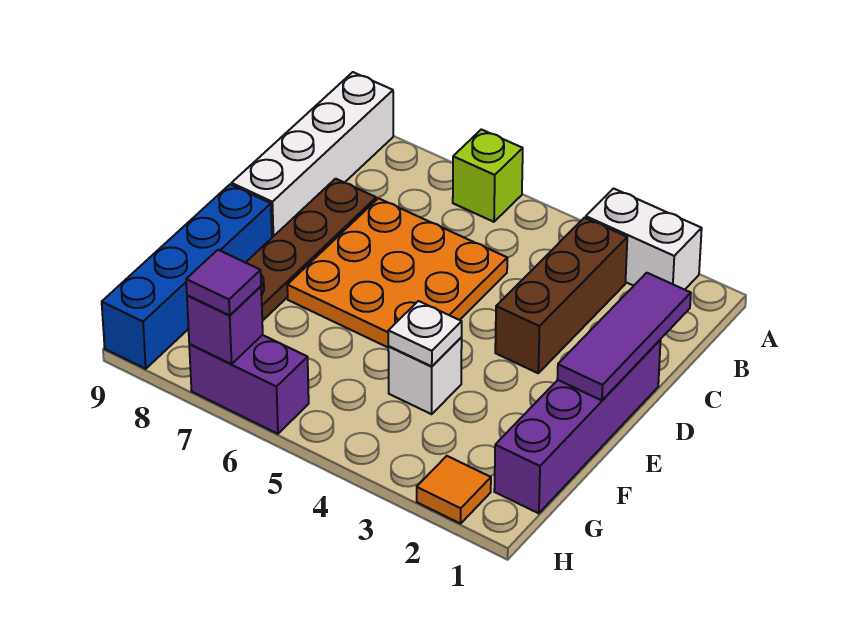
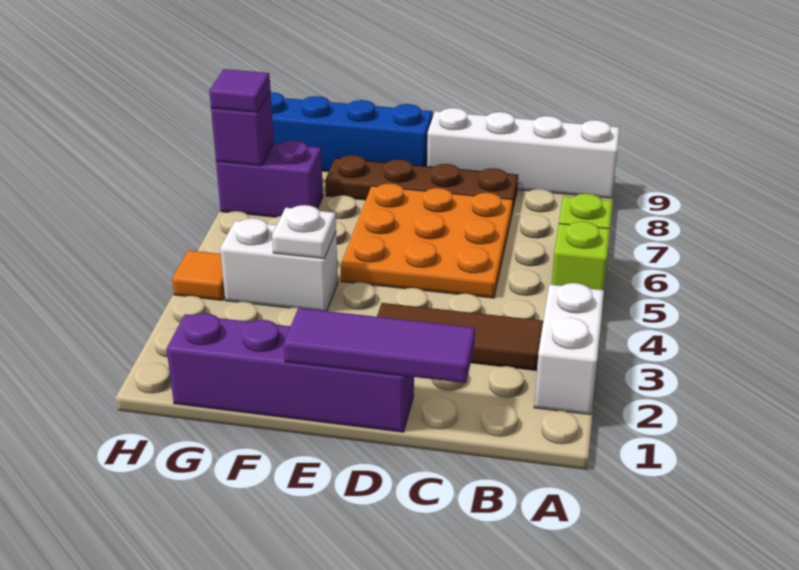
none -> lime brick A5 level 1
brown brick B3:D3 level 1 -> brown tile B3:D3 level 1
white brick F4 level 1 -> white brick F4:G4 level 1
orange tile H2 level 1 -> orange tile H4 level 1
purple brick H6:H7 level 1 -> purple brick G7:H7 level 1

